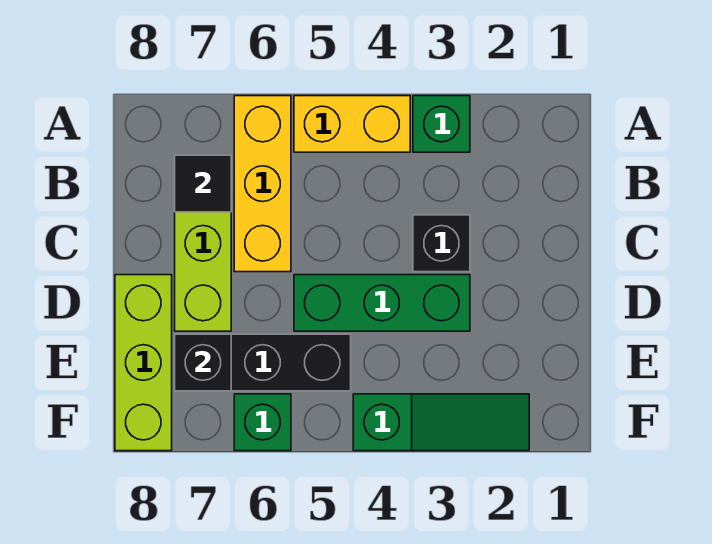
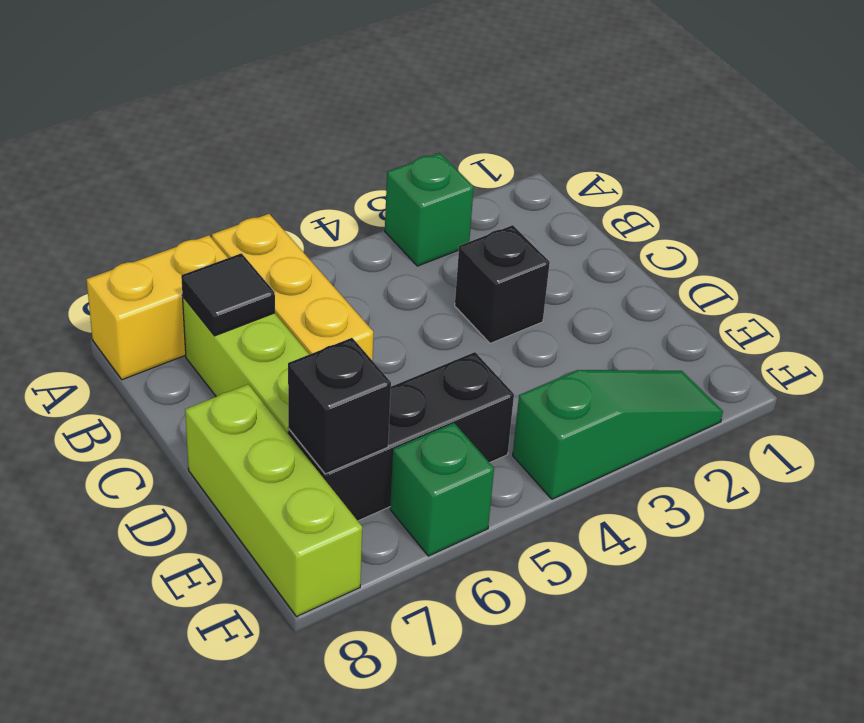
yellow brick A4:A5 level 1 -> yellow brick A7:A8 level 1
green brick D3:D5 level 1 -> none

